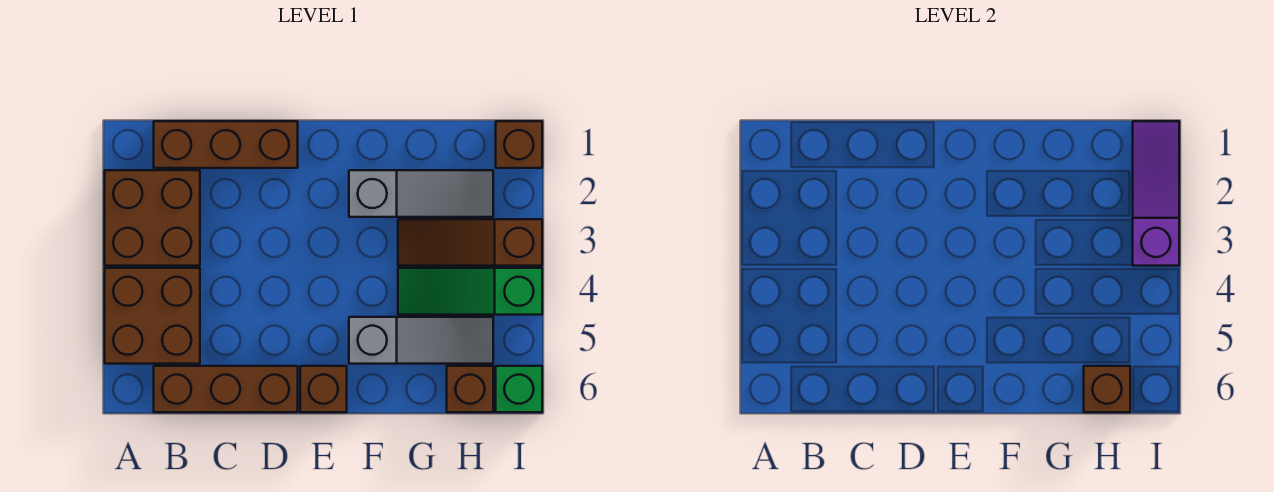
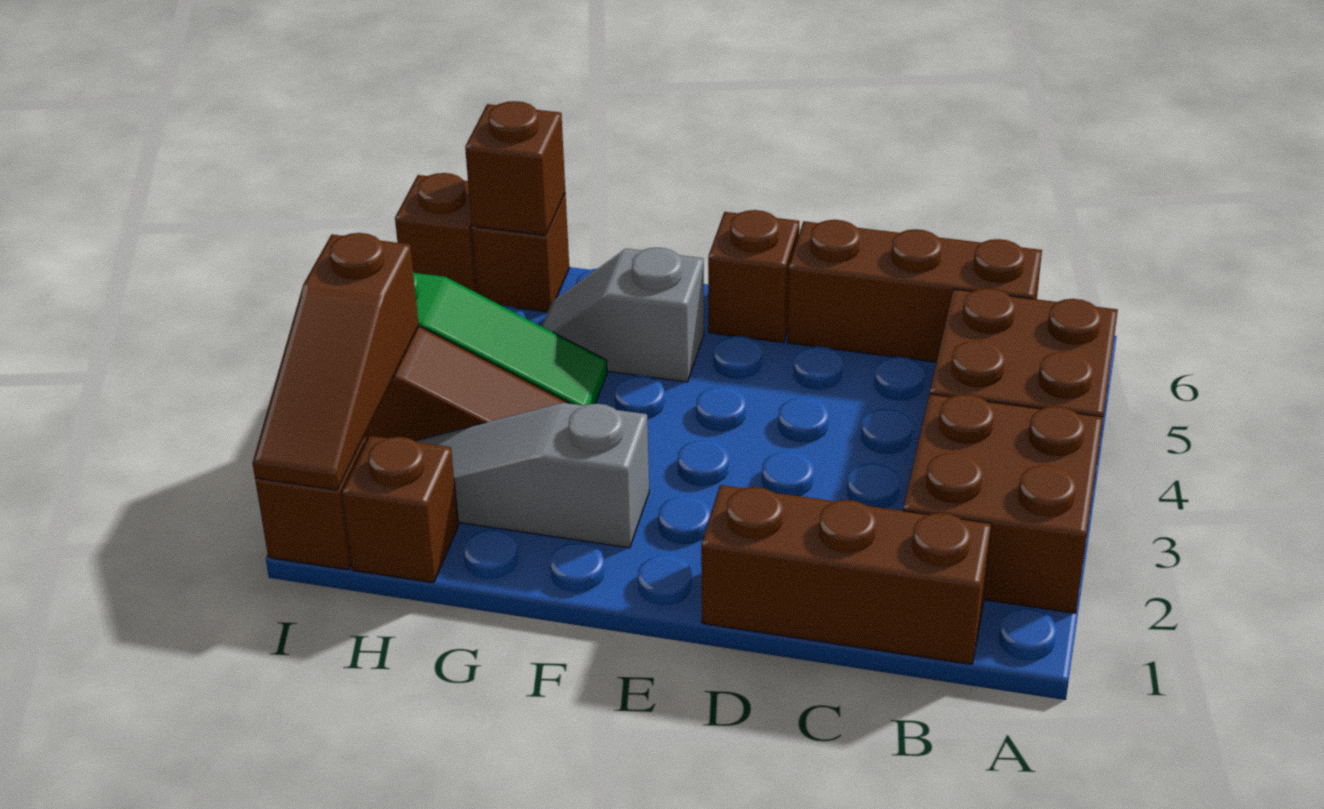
grey slope F5:H5 level 1 top F -> grey slope F5:G5 level 1 top F
none -> brown brick H1 level 1
purple slope I1:I3 level 2 top 3 -> brown slope I1:I3 level 2 top 3
green brick I6 level 1 -> brown brick I6 level 1

